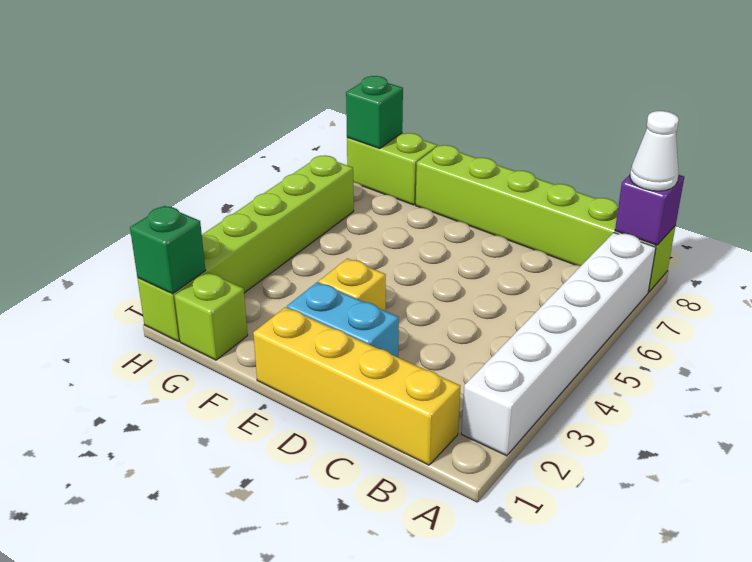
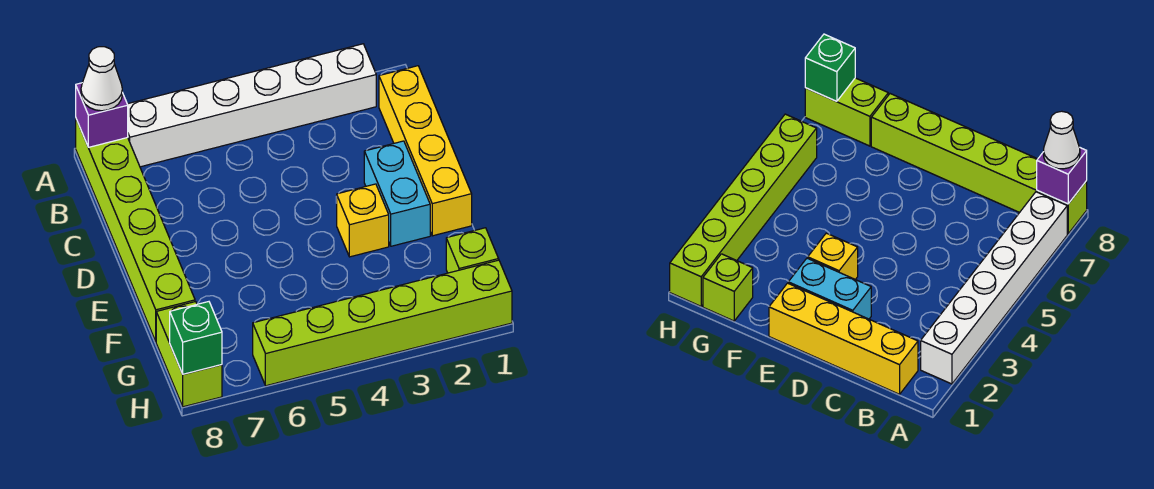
green brick H1 level 2 -> none

